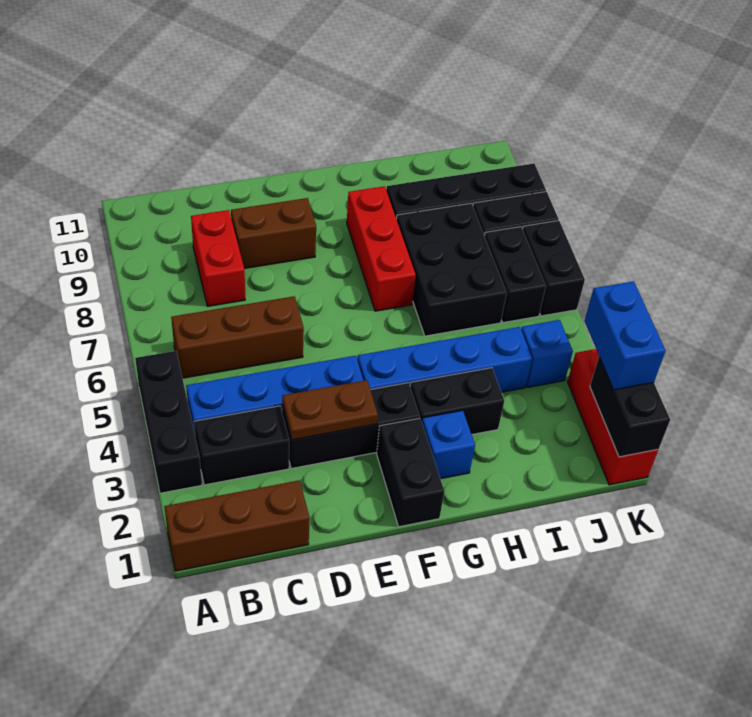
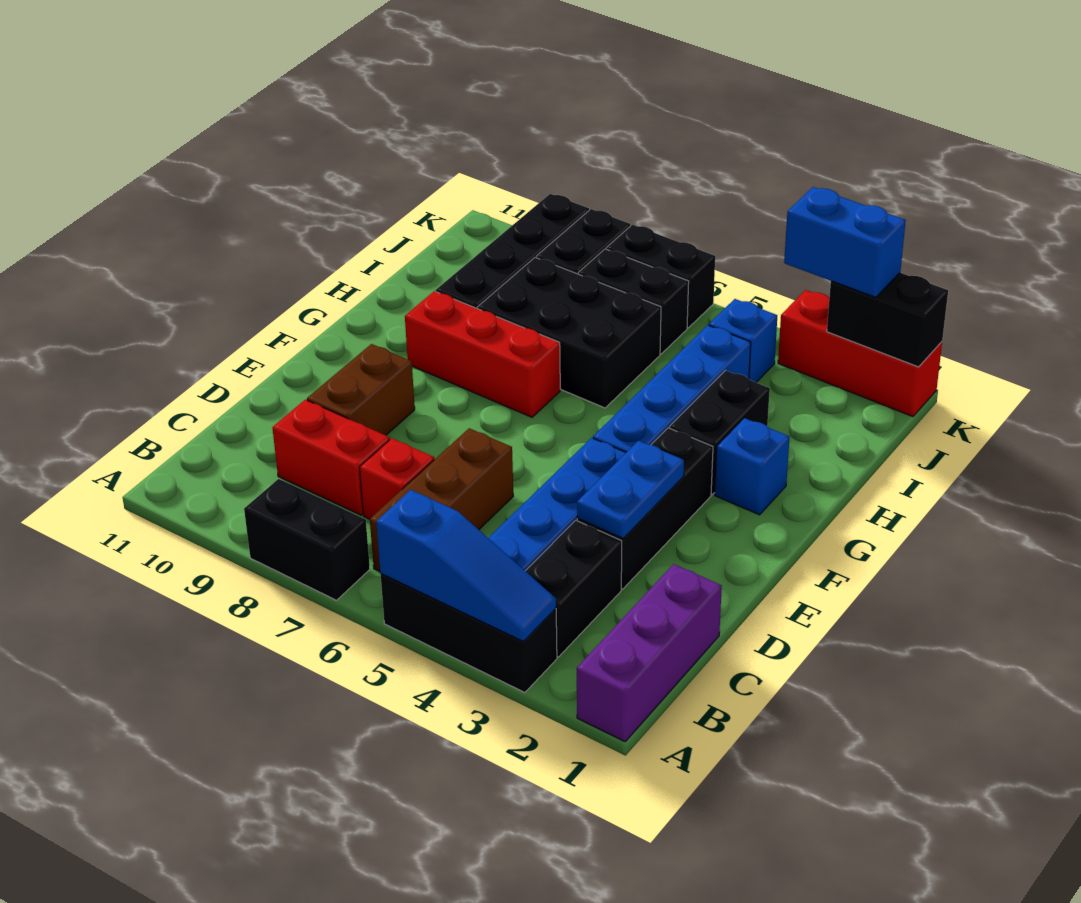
brown brick A1:C1 level 1 -> purple brick A1:C1 level 1
none -> blue slope A3:A5 level 2 top 5
none -> red brick C7 level 1
brown plate D3:E3 level 2 -> blue plate D3:E3 level 2
black brick F1:F2 level 1 -> black brick A7:A8 level 1

